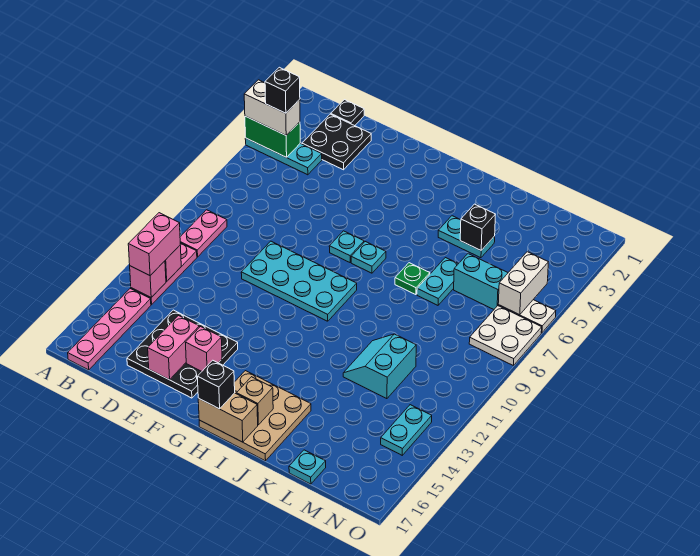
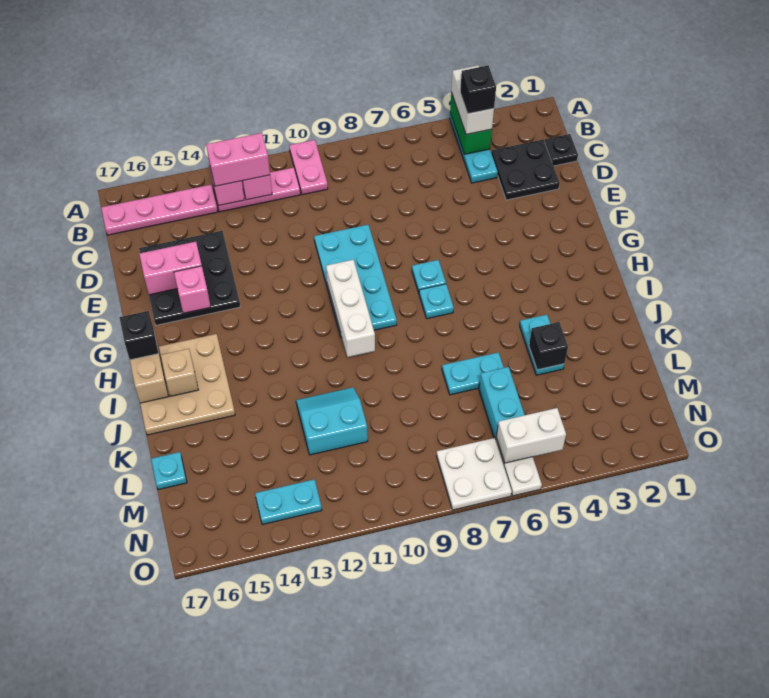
pink plate B9:B10 level 1 -> pink plate A10:B10 level 1
none -> white brick G10:I10 level 2
green plate J7 level 1 -> none

